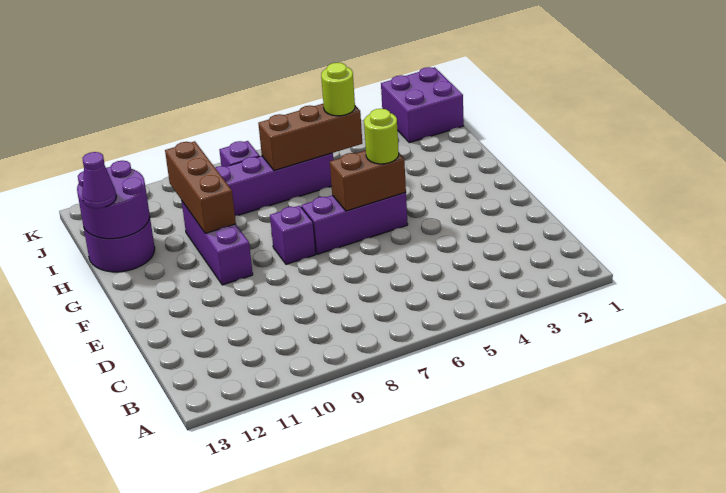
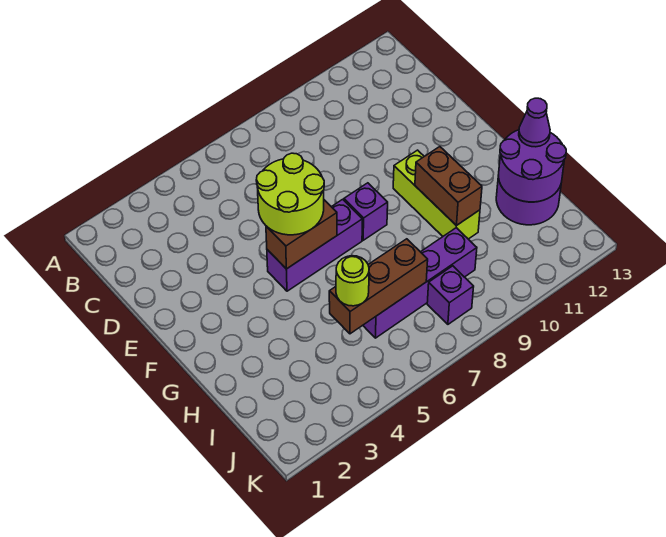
lime round brick F5 level 3 -> lime round brick E5:F6 level 3
purple brick F10:H10 level 1 -> lime brick F10:H10 level 1
brown brick G10:I10 level 2 -> brown brick G10:H10 level 2
purple brick J1:K2 level 1 -> none

